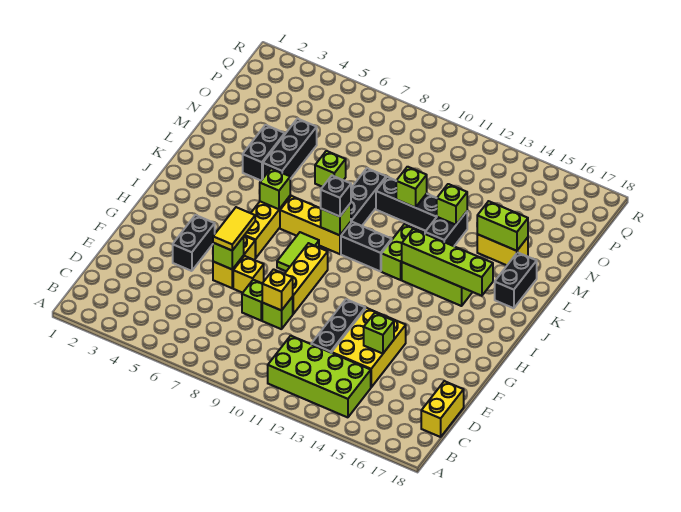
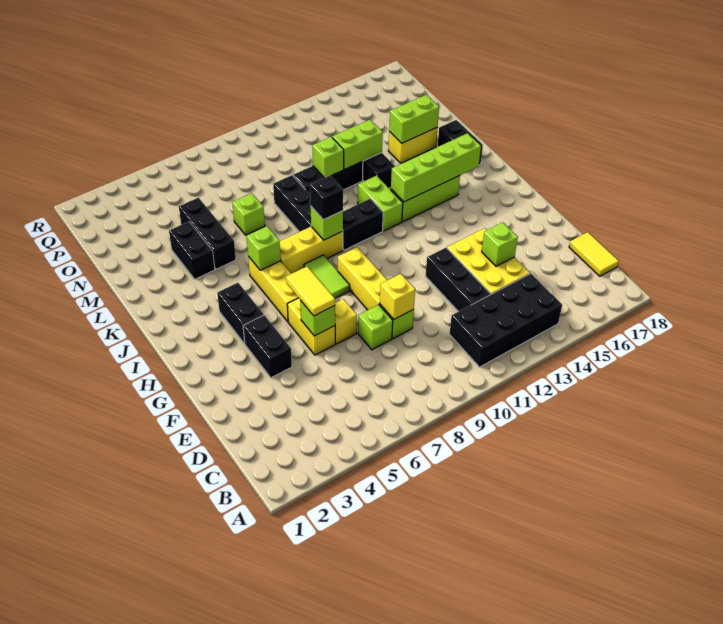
lime brick B11:C14 level 1 -> black brick B11:C14 level 1
yellow brick C18:D18 level 1 -> yellow tile C18:D18 level 1
none -> black brick H4:I4 level 1
lime brick M13 level 2 -> lime brick M12:M13 level 2

